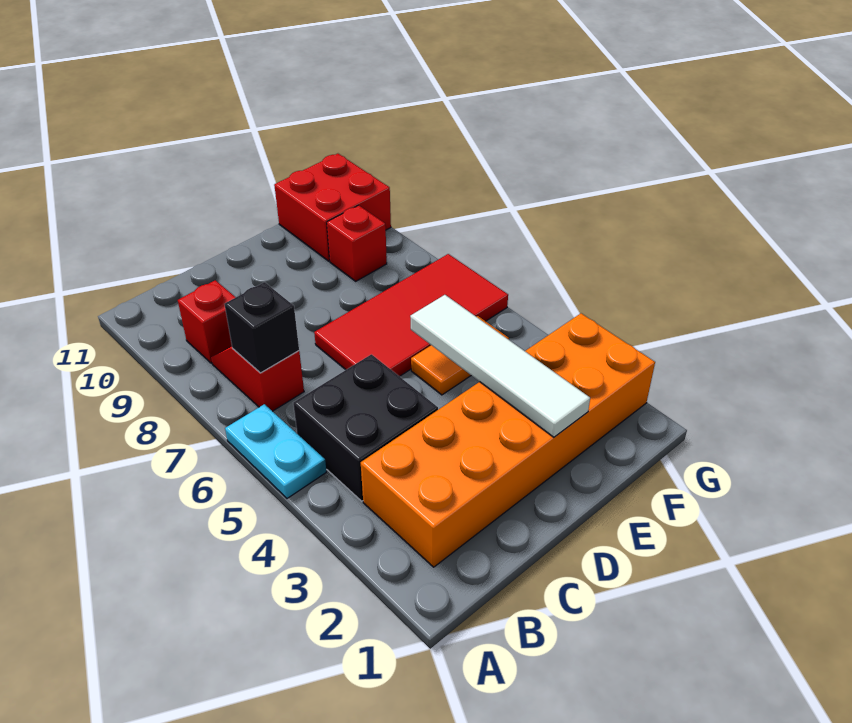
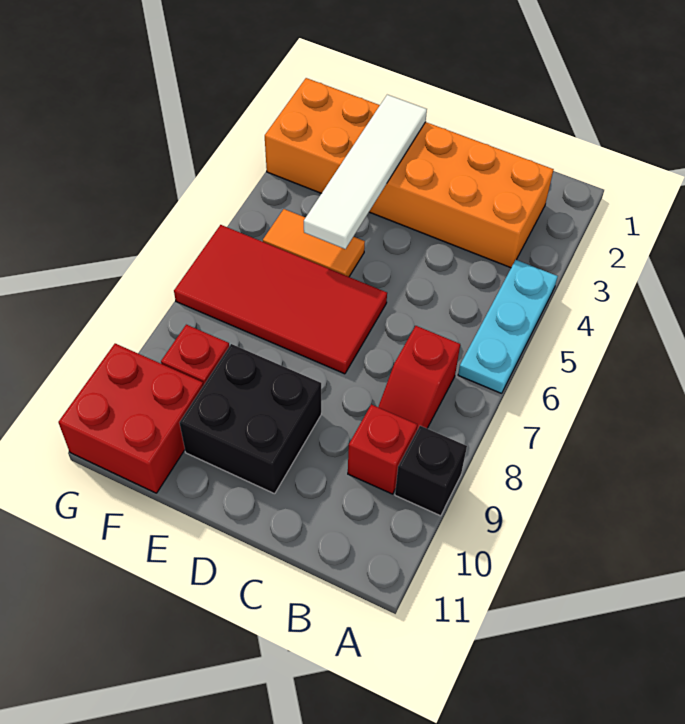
cyan plate A5:A6 level 1 -> cyan plate A4:A6 level 1
black brick B4:C5 level 1 -> black brick D9:E10 level 1
black brick B7 level 2 -> black brick A9 level 1

